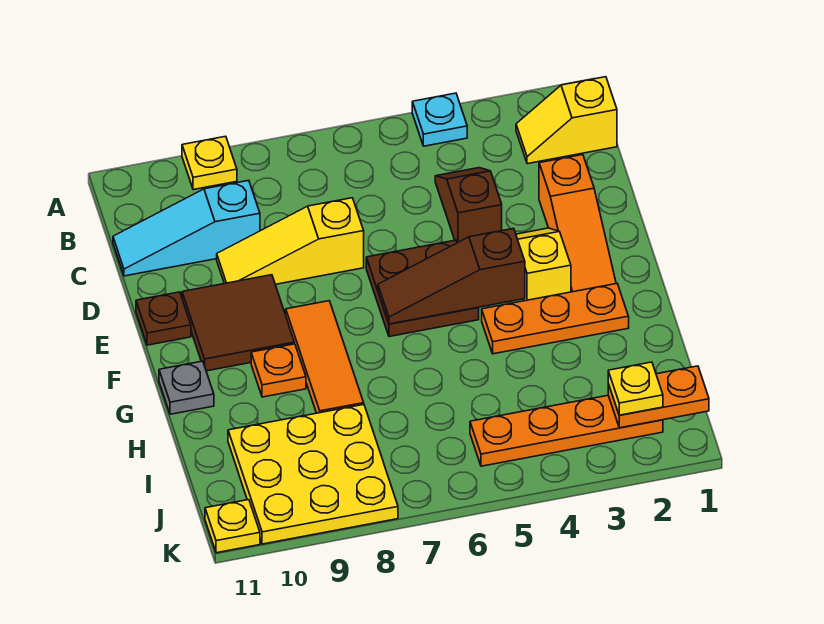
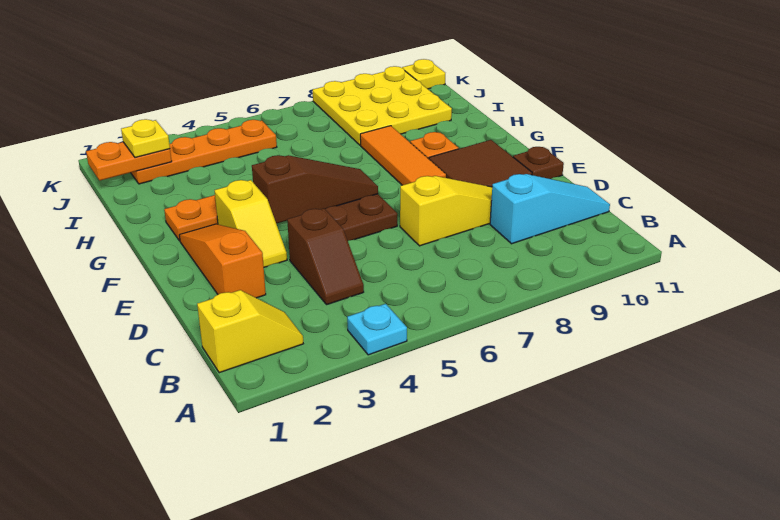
yellow plate A9 level 1 -> none
grey plate G11 level 1 -> none

